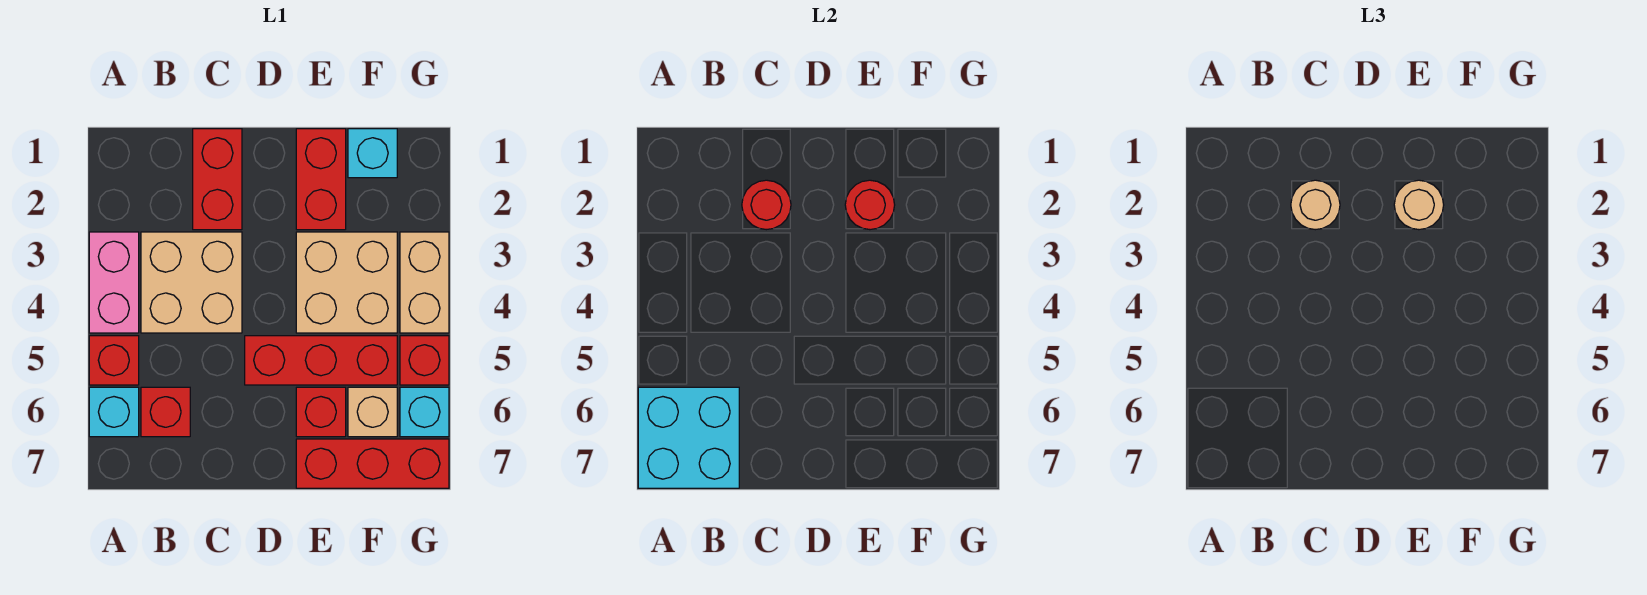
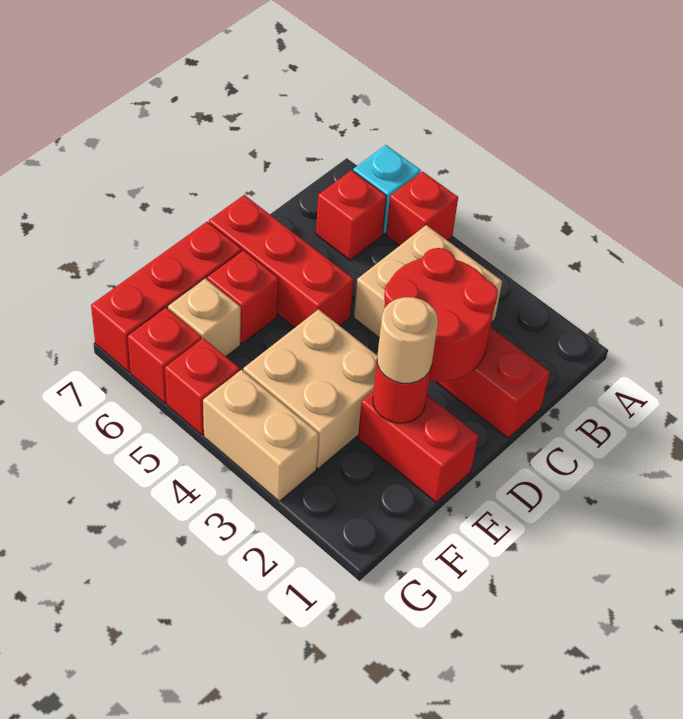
pink brick A3:A4 level 1 -> none
cyan brick A6:B7 level 2 -> none
red round brick C2 level 2 -> red round brick C2:D3 level 2
tan round brick C2 level 3 -> none
red brick D5:F5 level 1 -> red brick D5:D7 level 1
cyan brick F1 level 1 -> none
cyan brick G6 level 1 -> red brick G6 level 1

